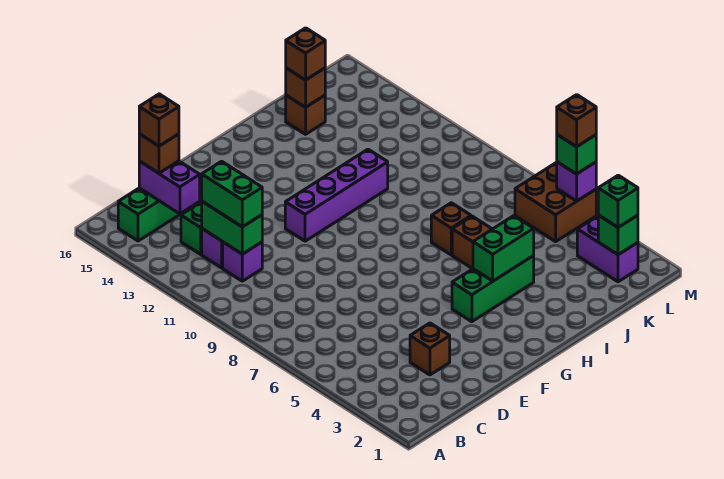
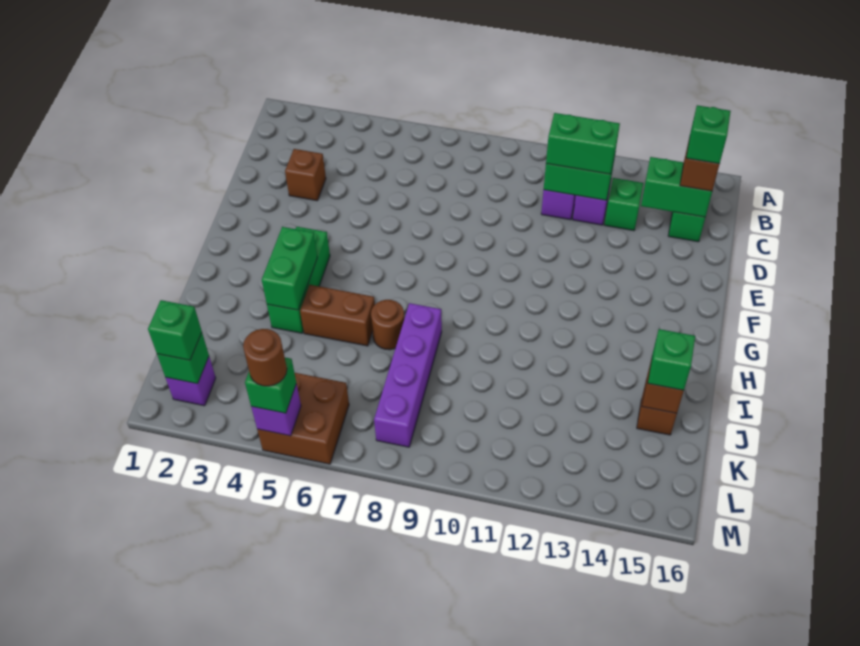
purple brick C14:C15 level 2 -> green brick C14:C15 level 2
brown brick C15 level 4 -> green brick C15 level 4
purple brick F11:I11 level 1 -> purple brick I8:L8 level 1
brown brick I7 level 1 -> brown round brick I7 level 1
brown brick J15 level 3 -> green brick J15 level 3
purple brick L2:L3 level 1 -> purple brick L2 level 1
brown brick M5 level 4 -> brown round brick M5 level 4

